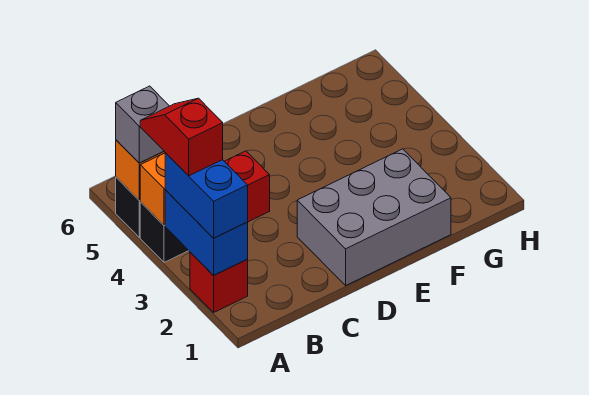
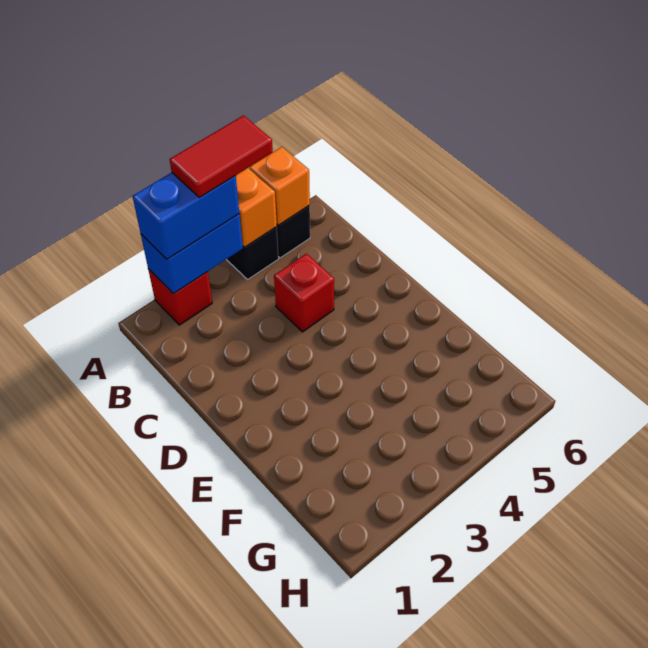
red slope A3:A4 level 4 top 3 -> red tile A3:A4 level 4
grey brick A5 level 3 -> none
grey brick D1:F2 level 1 -> none

